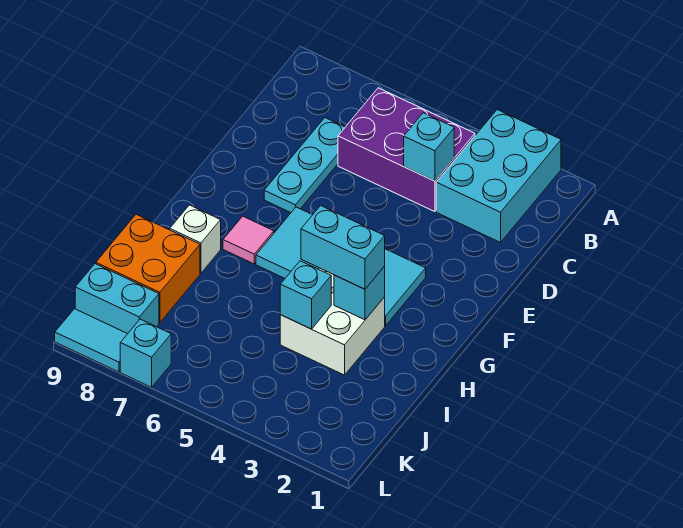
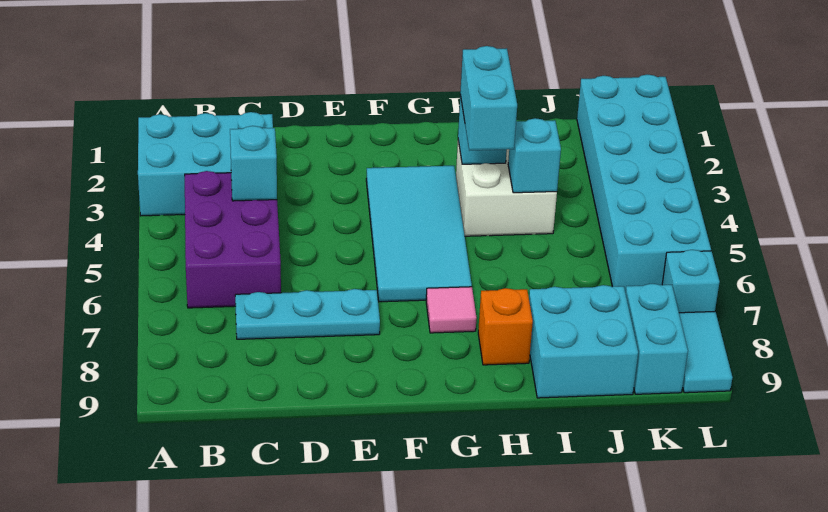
white brick H8 level 1 -> orange brick H8 level 1
orange brick I8:J9 level 1 -> cyan brick I8:J9 level 1
none -> cyan brick K1:L6 level 1

